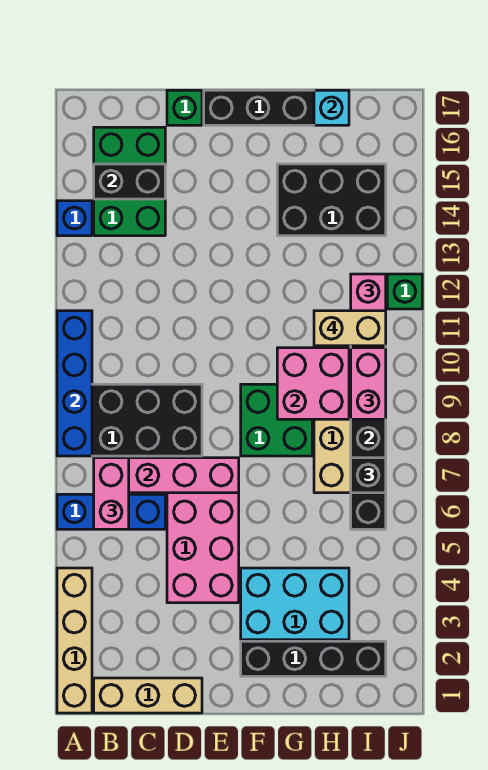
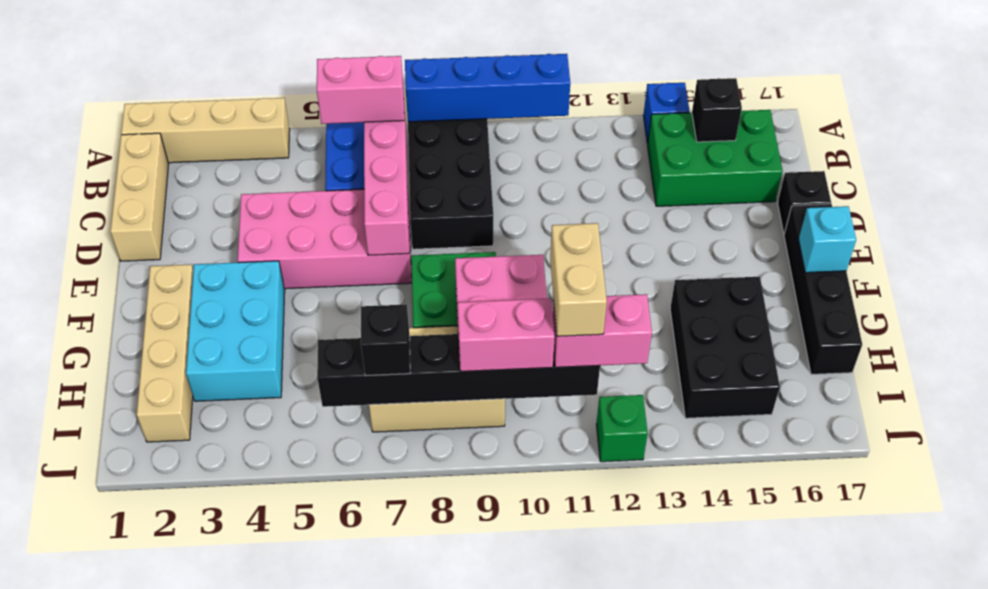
black brick B15:C15 level 2 -> black brick B15 level 2
green brick D17 level 1 -> black brick D17 level 1
black brick F2:I2 level 1 -> tan brick F2:I2 level 1
cyan brick H17 level 2 -> cyan brick F17 level 2

